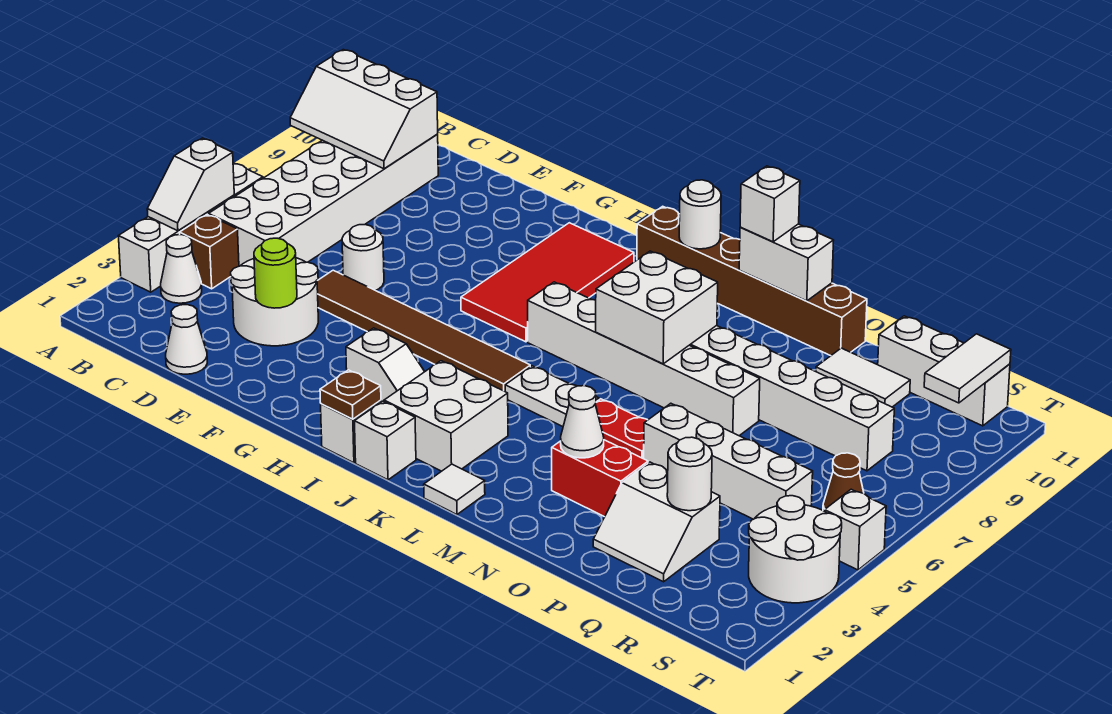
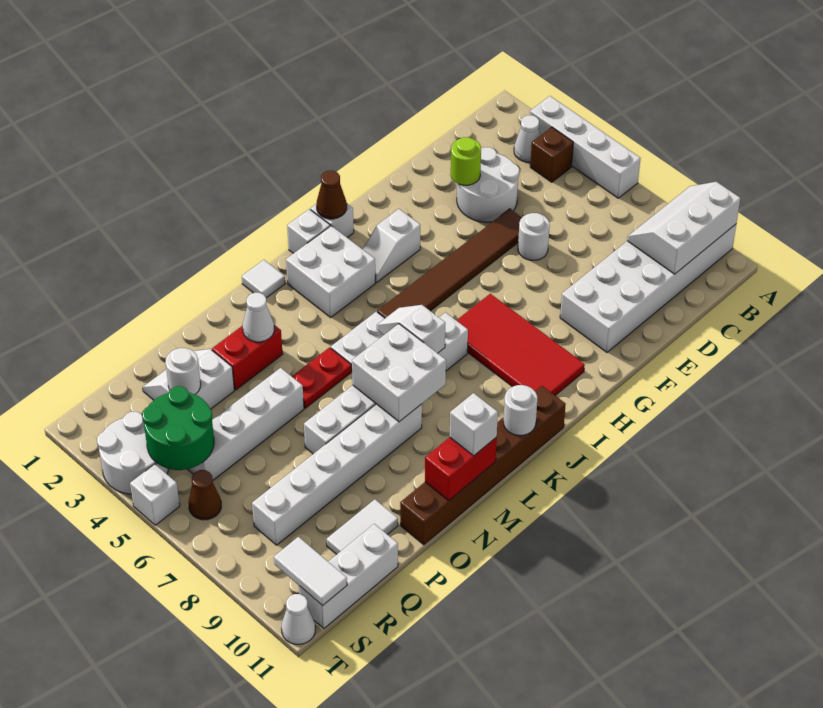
white slope A4:A5 level 2 top 5 -> white slope K6:K7 level 2 top 7
white brick B5:C10 level 1 -> white brick A9:F10 level 1
white cone D1 level 1 -> white cone T11 level 1
brown plate I1 level 2 -> brown cone I1 level 2
white brick M11:N11 level 2 -> red brick M11:N11 level 2
none -> green round brick R4:S5 level 2

